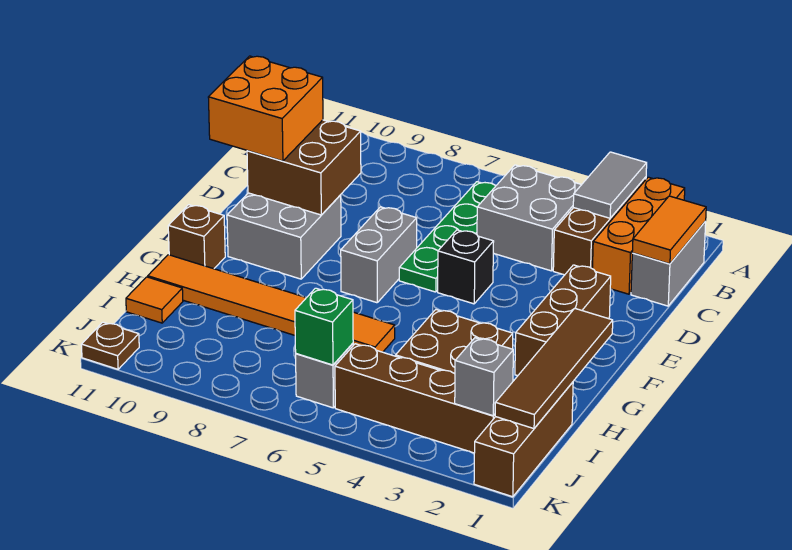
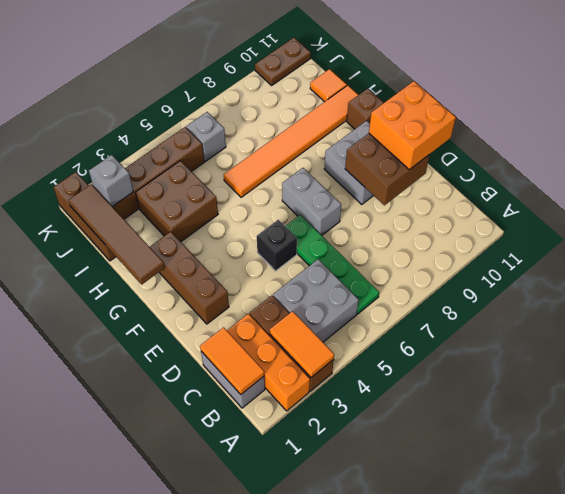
grey tile A3:B3 level 2 -> orange tile A3:B3 level 2
green brick J6 level 2 -> none
brown plate K11 level 1 -> brown plate K10:K11 level 1

